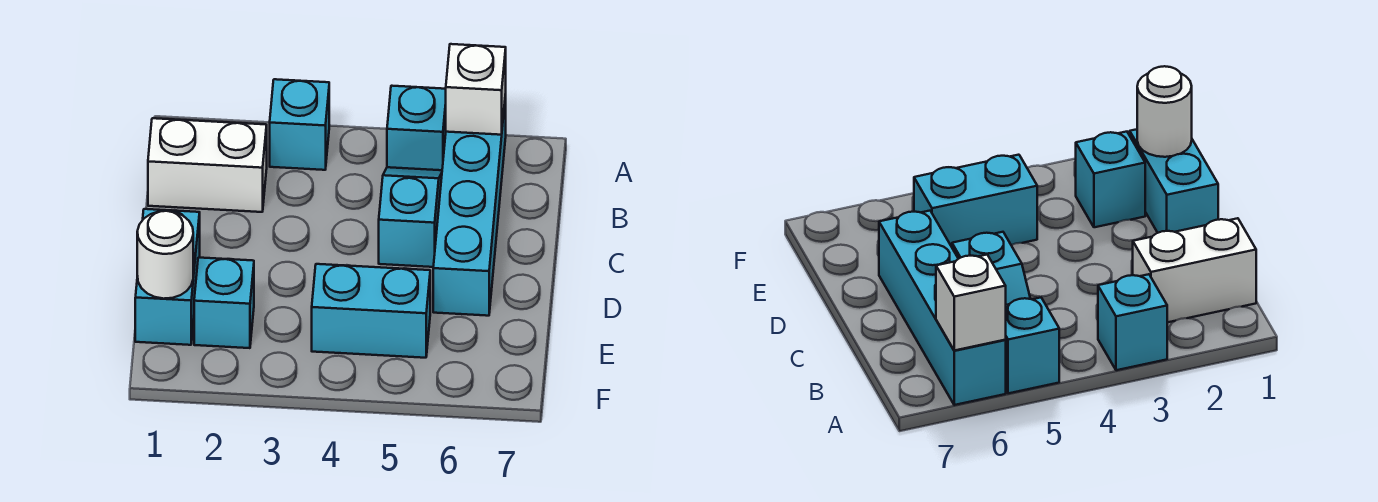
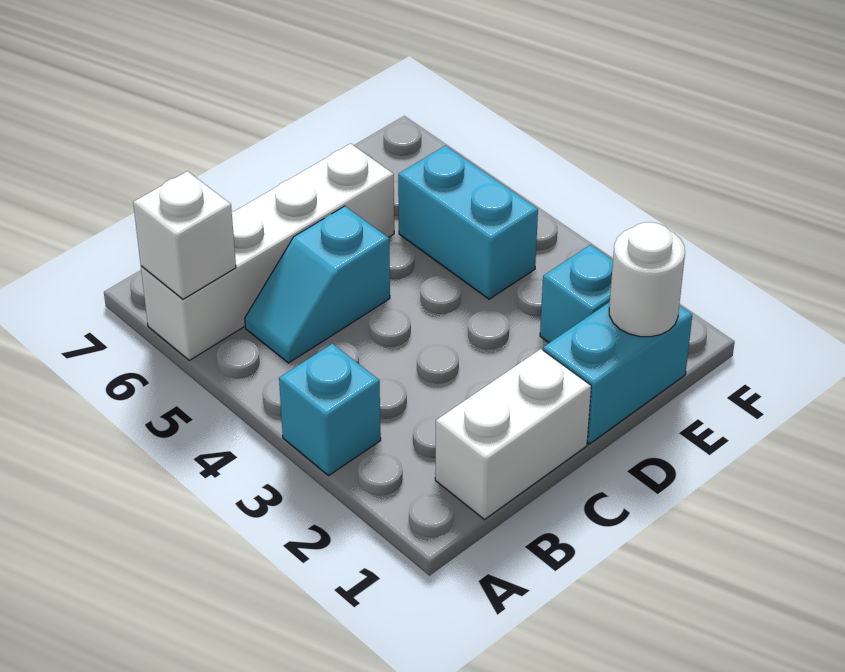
cyan brick A5 level 1 -> none
cyan brick A6:D6 level 1 -> white brick A6:D6 level 1
white brick B1:B2 level 1 -> white brick B1:C1 level 1

